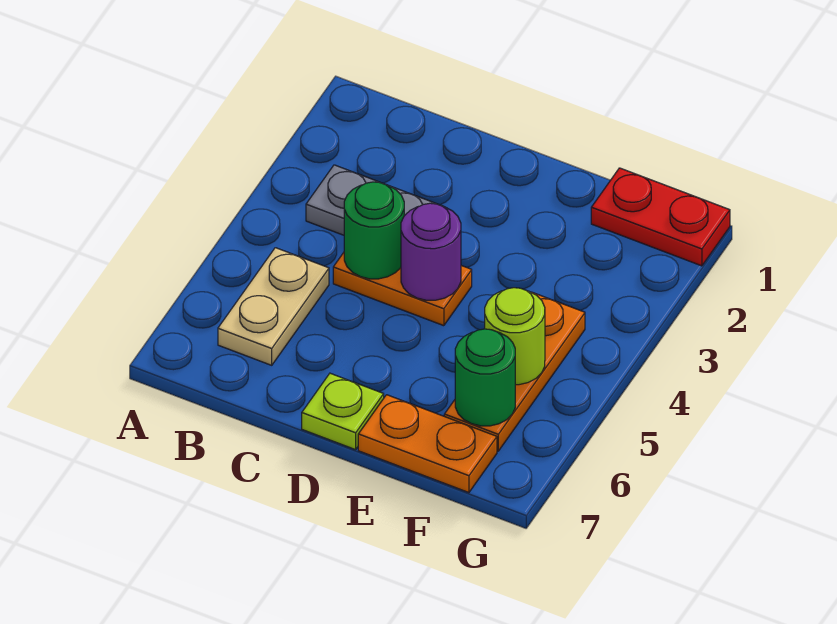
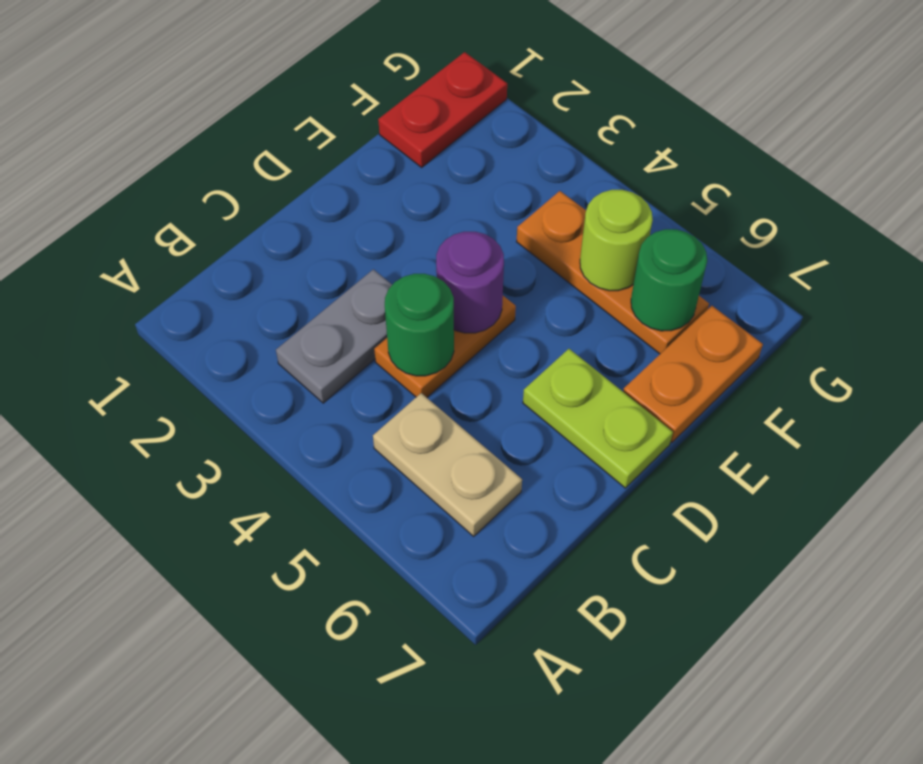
lime plate D7 level 1 -> lime plate D6:D7 level 1

